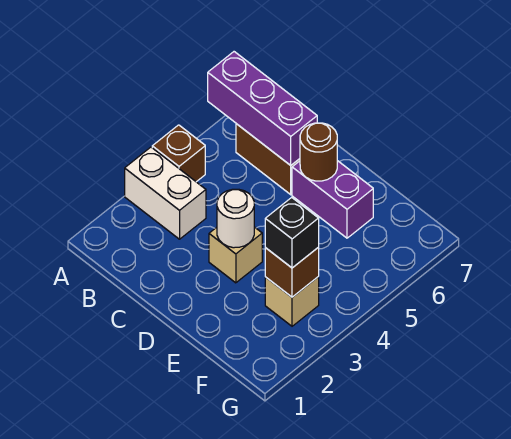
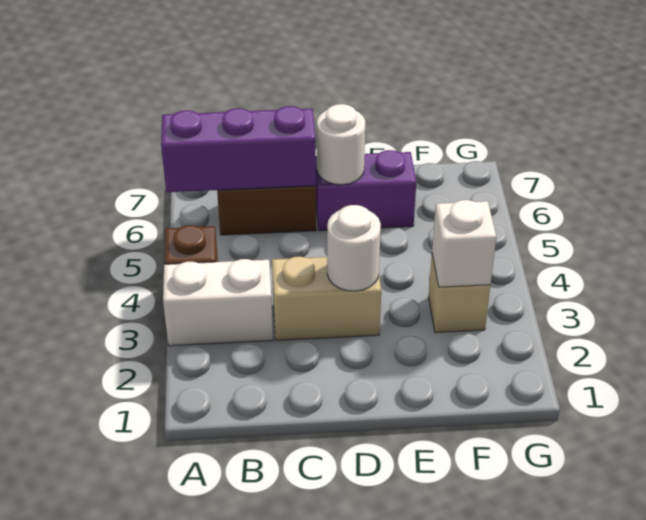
tan brick D3 level 1 -> tan brick C3:D3 level 1
brown round brick D6 level 2 -> white round brick D6 level 2
brown brick F3 level 2 -> white brick F3 level 2
black brick F3 level 3 -> none

